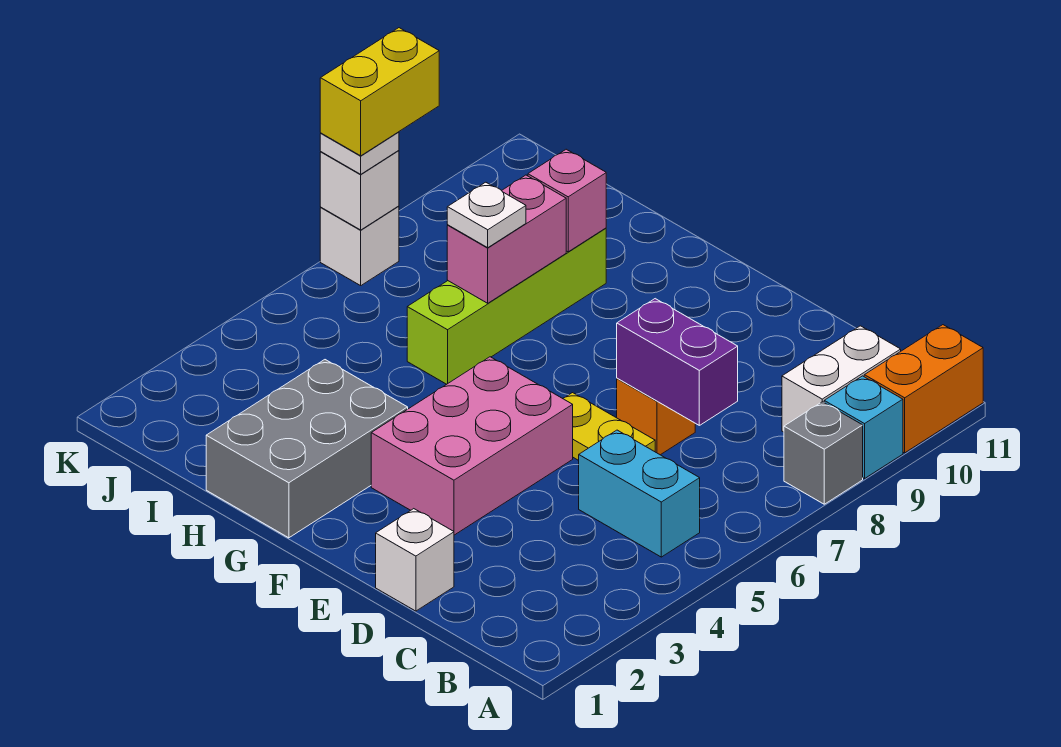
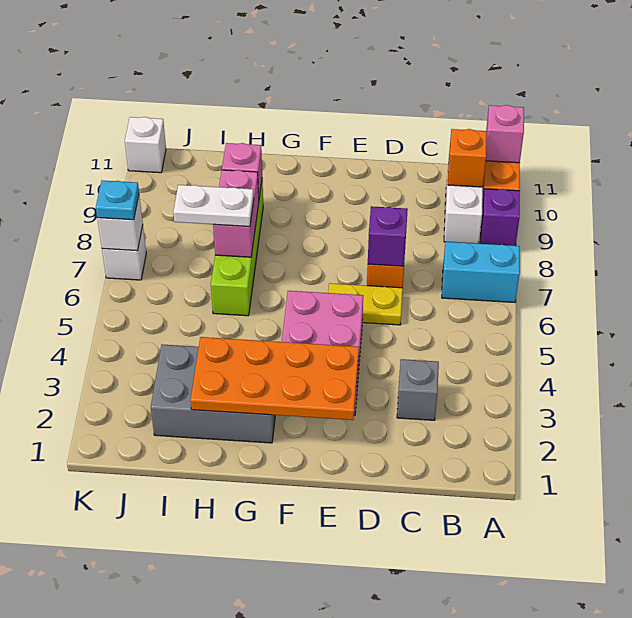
grey brick A8 level 1 -> grey brick C3 level 1
cyan brick A9 level 1 -> purple brick A9 level 1
none -> pink brick A11 level 2
cyan brick B5:C5 level 1 -> cyan brick A7:B7 level 1
none -> orange brick B10 level 2
purple brick C7:D7 level 2 -> purple brick D7 level 2
white brick D1 level 1 -> white brick K11 level 1
none -> orange plate E2:H3 level 2
grey brick G1:H3 level 1 -> grey brick G2:I3 level 1
white plate H7 level 3 -> white plate H7:I7 level 3
white plate K7 level 3 -> cyan plate K7 level 3
yellow brick K7:K8 level 4 -> none

